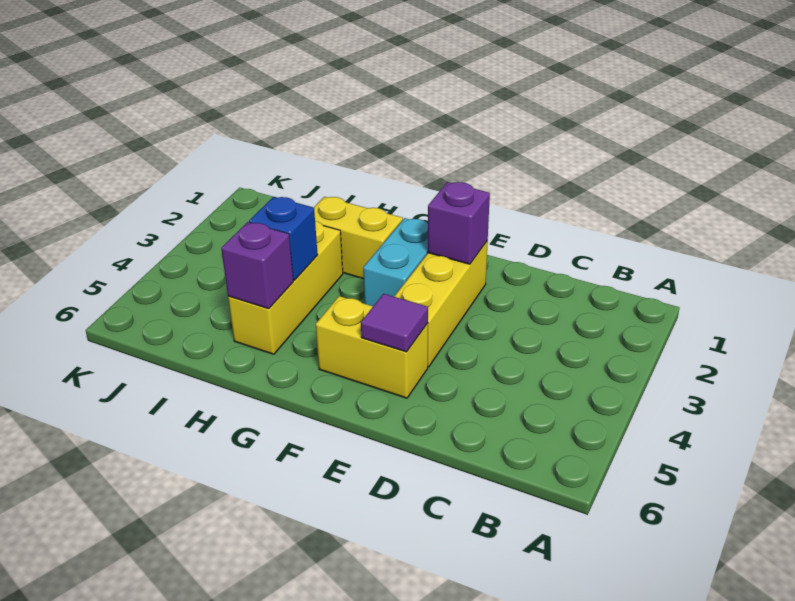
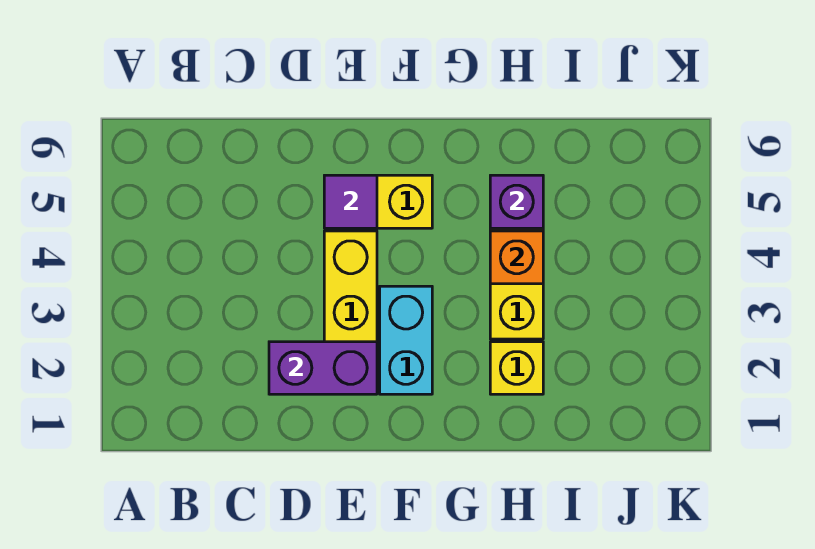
purple brick E2 level 2 -> purple brick D2:E2 level 2
yellow brick G2:H2 level 1 -> yellow brick H2 level 1
blue brick H4 level 2 -> orange brick H4 level 2

